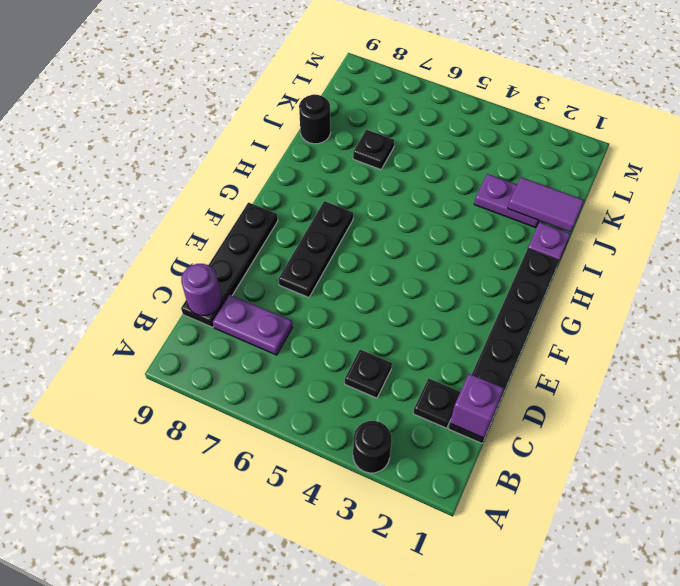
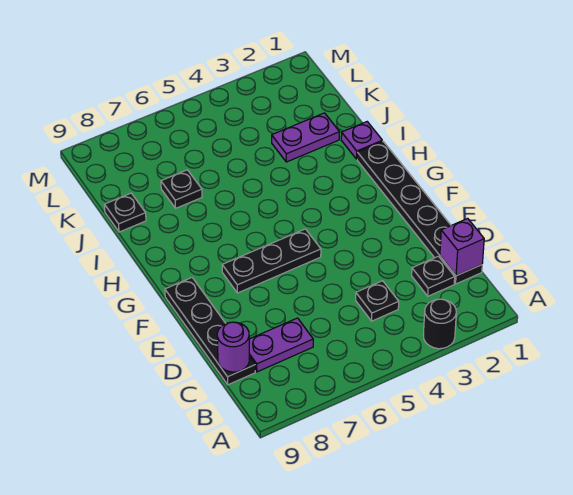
black plate E7:G7 level 1 -> black plate F5:F7 level 1
purple tile J1:J2 level 2 -> none
black round brick J9 level 1 -> black plate J9 level 1

